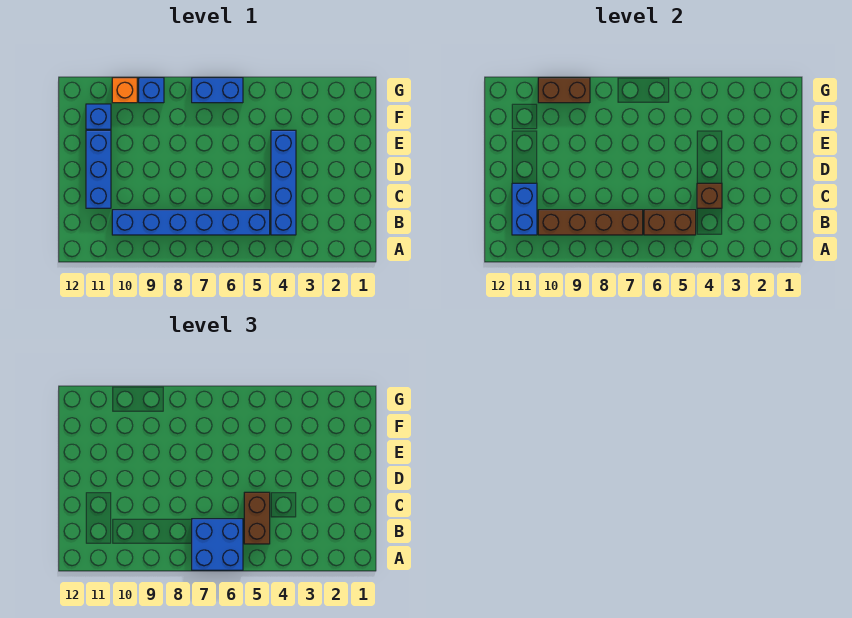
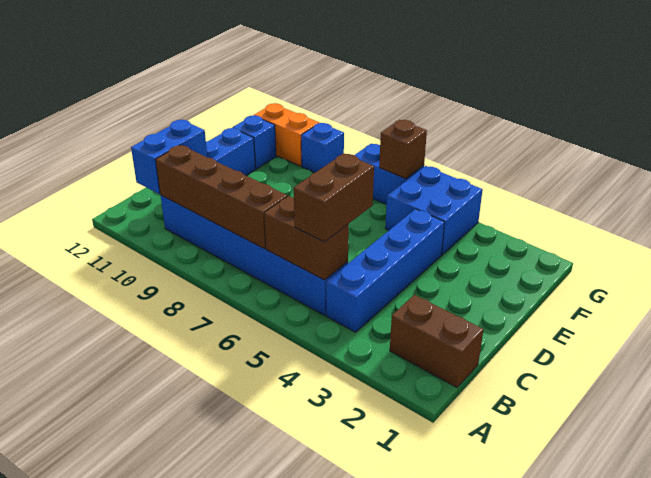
blue brick A6:B7 level 3 -> blue brick F4:G5 level 1
brown brick C4 level 2 -> brown brick G6 level 2
brown brick G9:G10 level 2 -> brown brick B1:B2 level 1
orange brick G10 level 1 -> orange brick G10:G11 level 1

